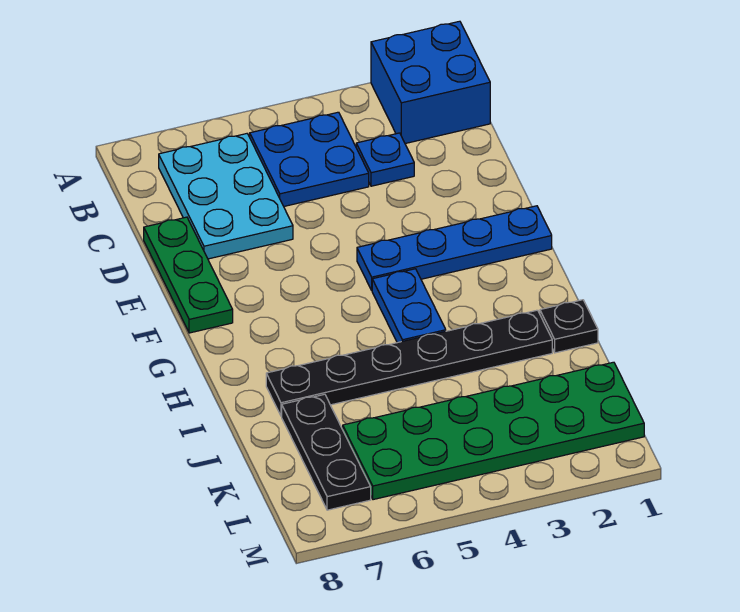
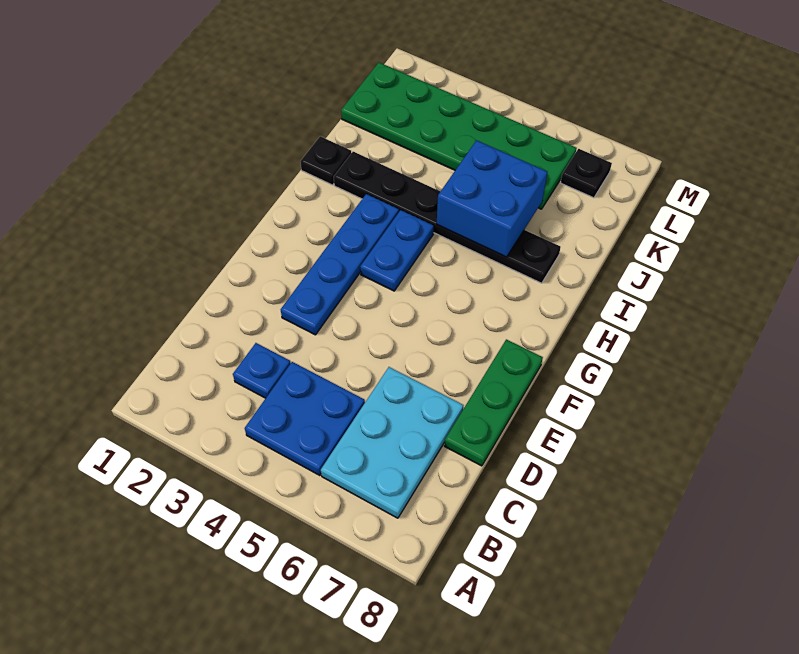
blue brick A1:B2 level 1 -> blue brick I5:J6 level 2
blue plate F1:F4 level 1 -> blue plate E3:H3 level 1
black plate J7:L7 level 1 -> black plate L7 level 1

